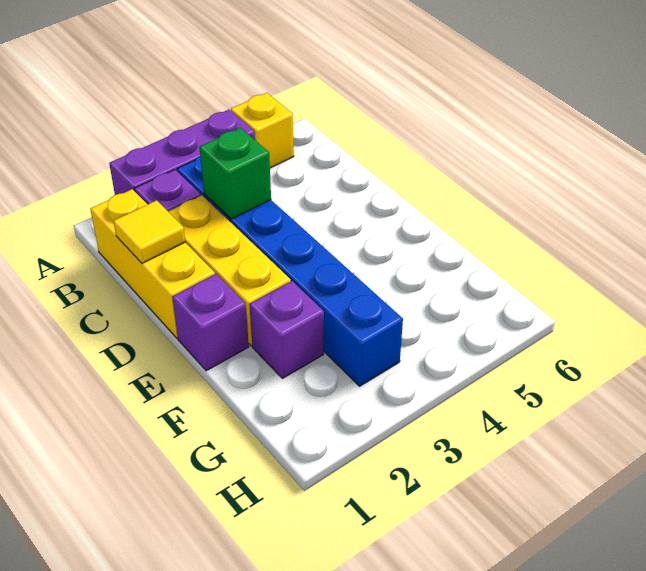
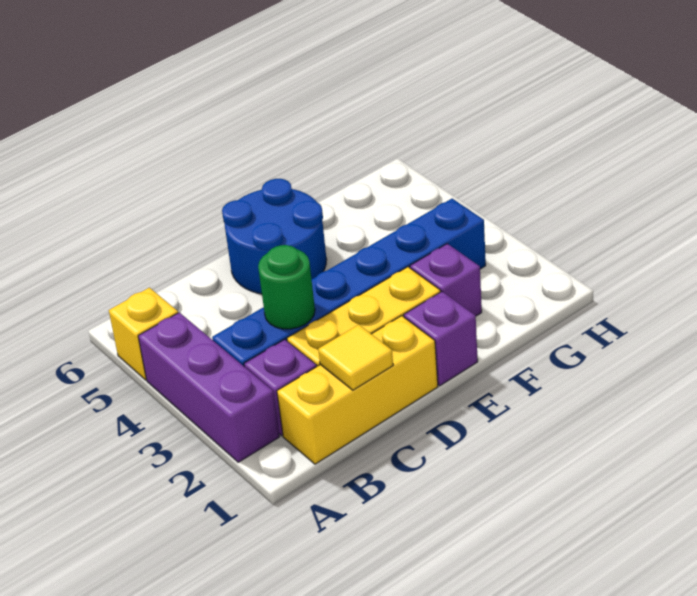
green brick C3 level 2 -> green round brick C3 level 2
none -> blue round brick D5:E6 level 1

